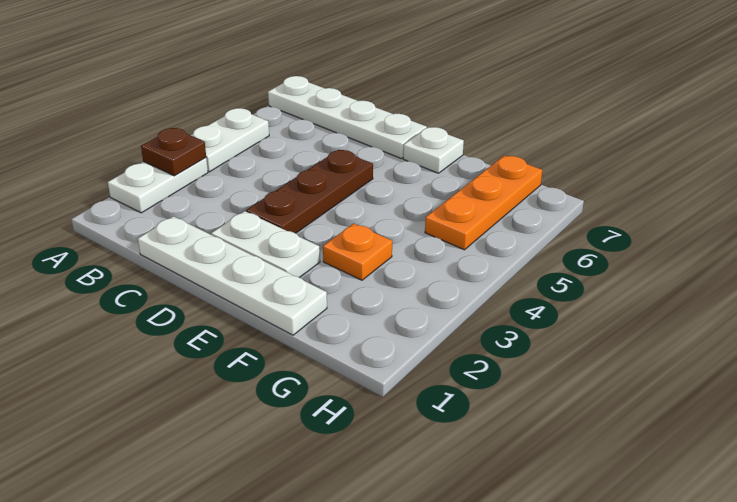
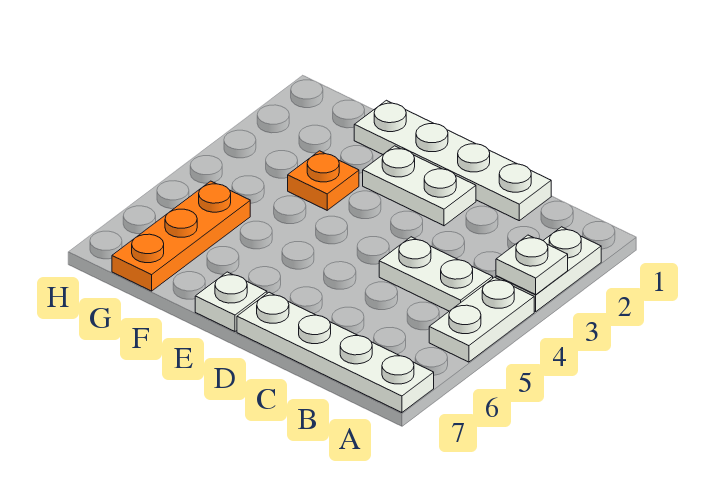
brown plate A3 level 2 -> white plate A3 level 2
none -> white plate B4:C4 level 1
brown plate D3:D5 level 1 -> none

